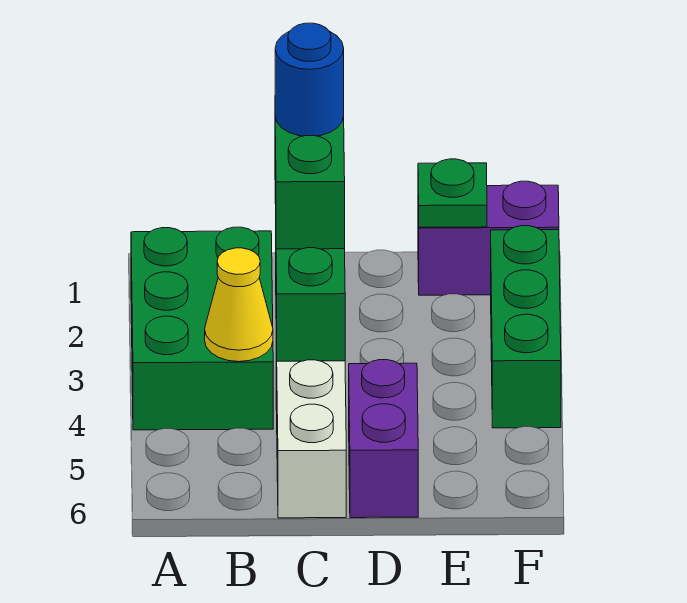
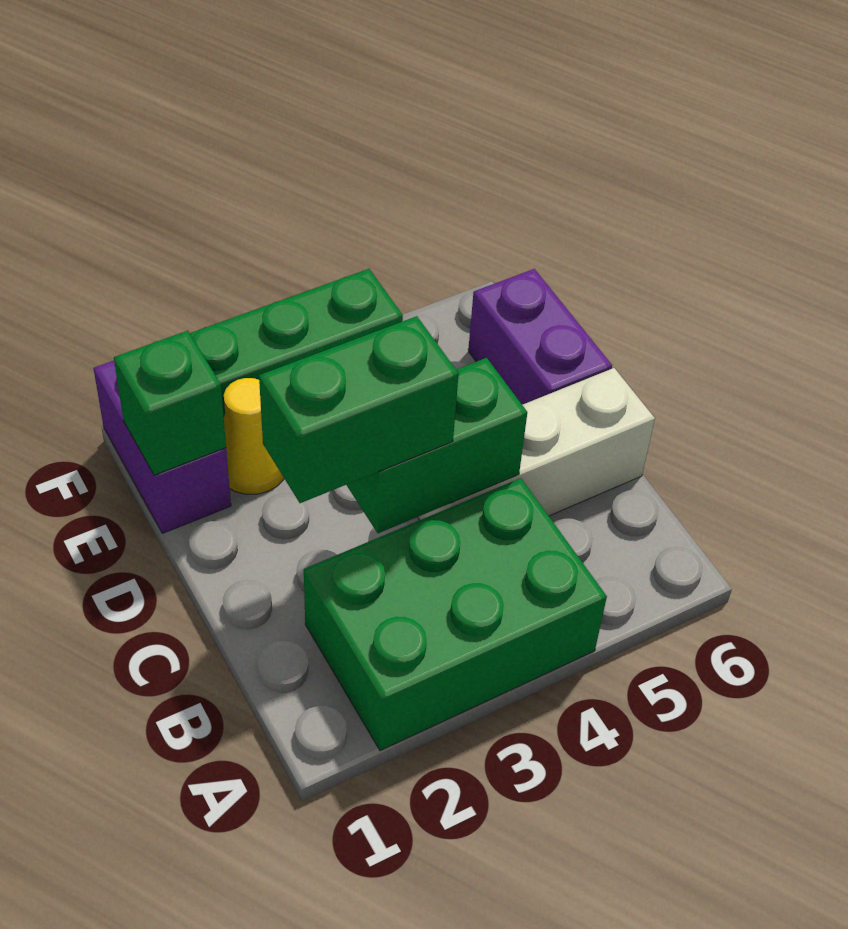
yellow cone B4 level 2 -> yellow cone E2 level 1
blue round brick C2 level 4 -> none
purple brick D5:D6 level 1 -> purple brick D6:E6 level 1
green plate E1 level 2 -> green brick E1 level 2

